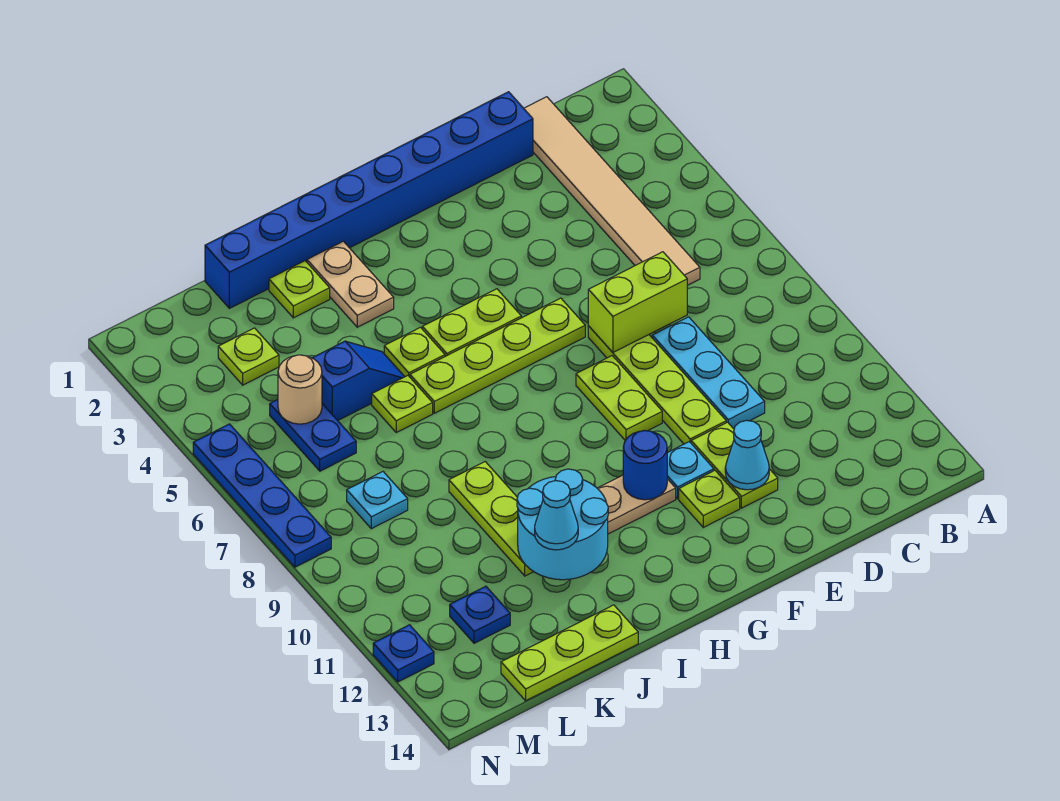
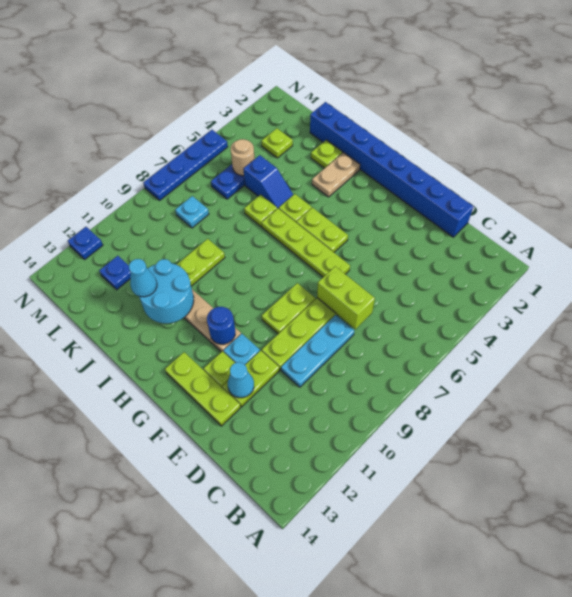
tan tile C1:C6 level 1 -> none
lime plate J14:L14 level 1 -> lime plate E13:G13 level 1

